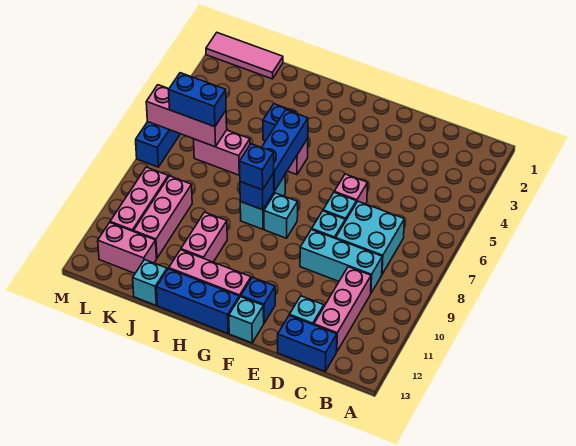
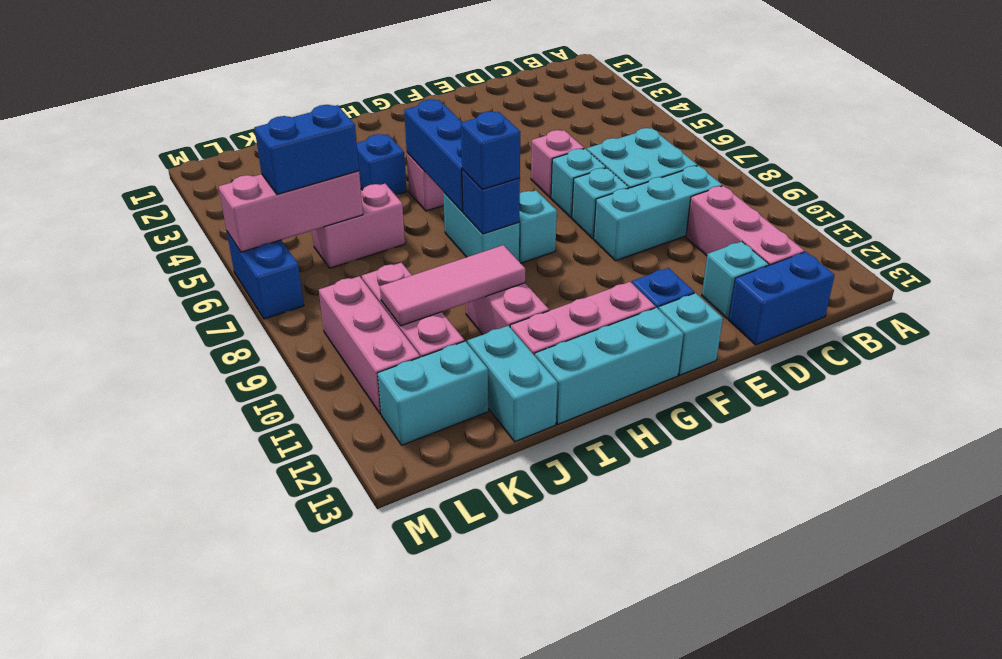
blue brick G13:I13 level 1 -> cyan brick G13:I13 level 1
cyan brick J13 level 1 -> cyan brick J12:J13 level 1
pink tile K1:M1 level 1 -> pink tile I10:K10 level 2
pink brick K12:L12 level 1 -> cyan brick K12:L12 level 1

